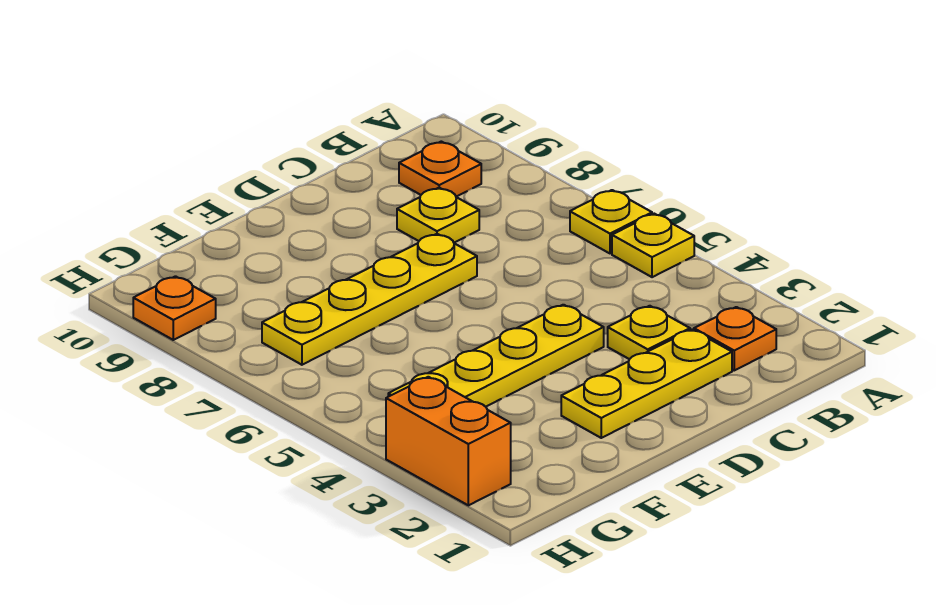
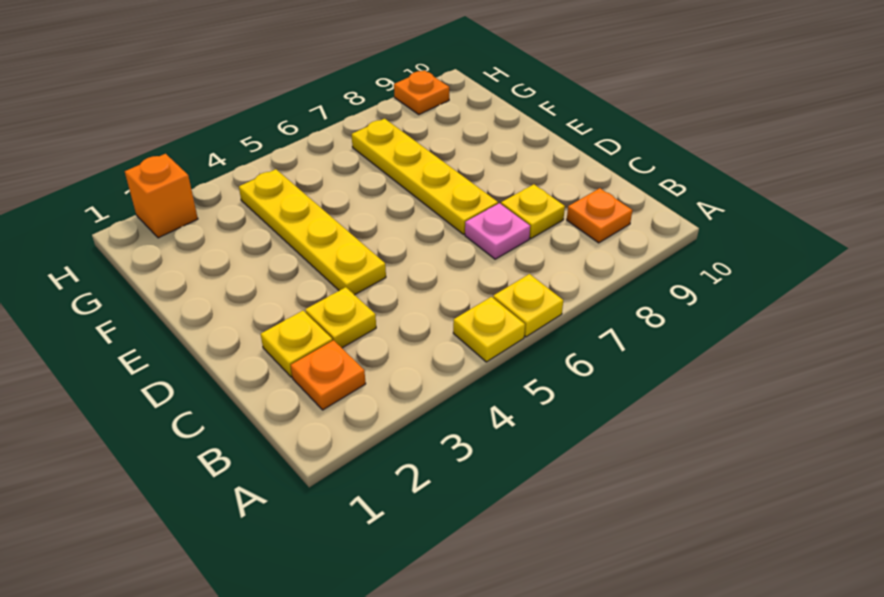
yellow plate C2:E2 level 1 -> yellow plate C2 level 1
none -> pink plate C7 level 1
orange brick H2:H3 level 1 -> orange brick H2 level 1

